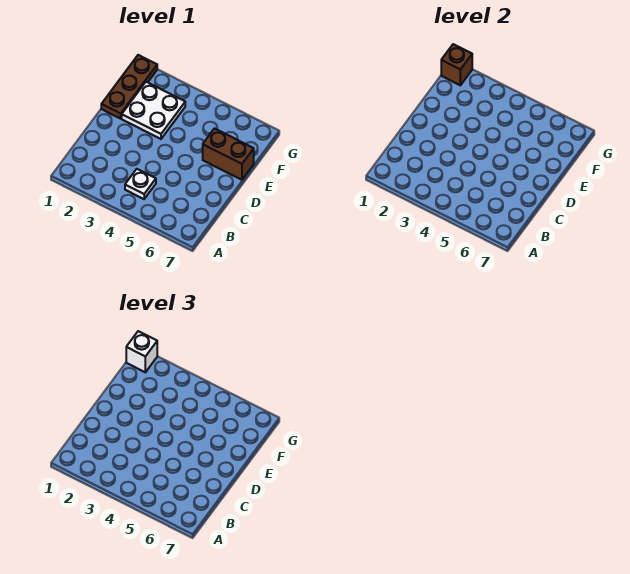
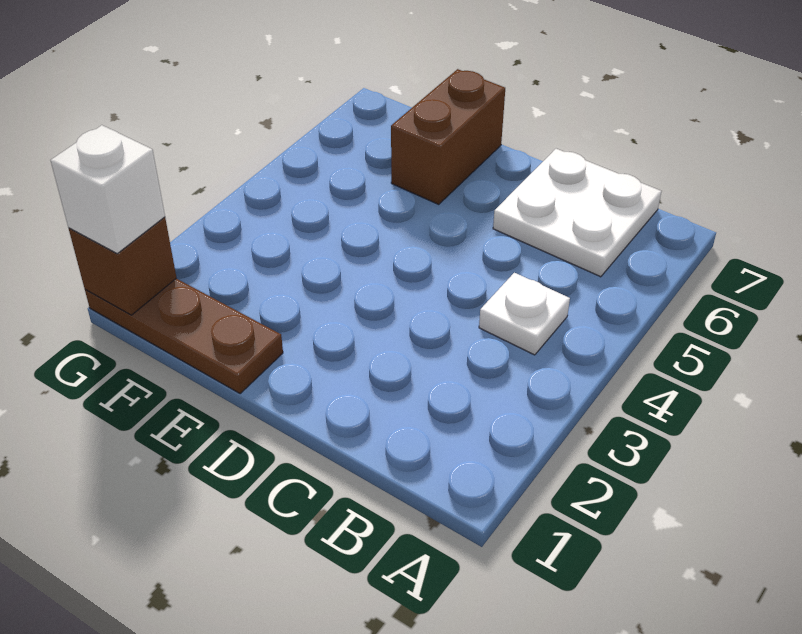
white plate E2:F3 level 1 -> white plate B6:C7 level 1

